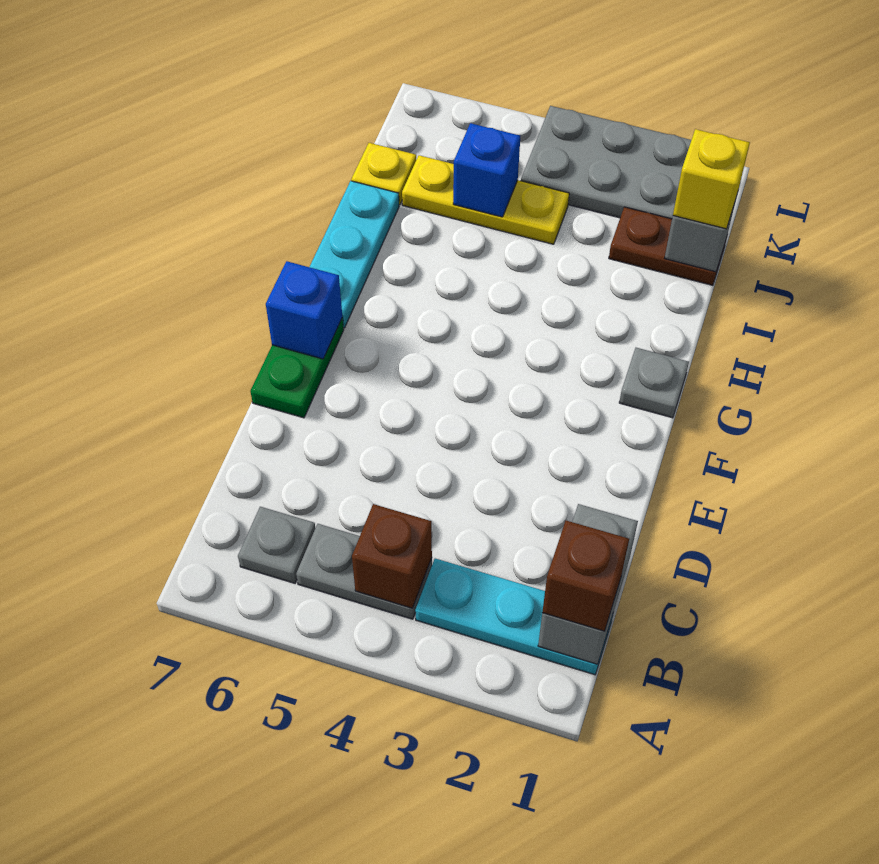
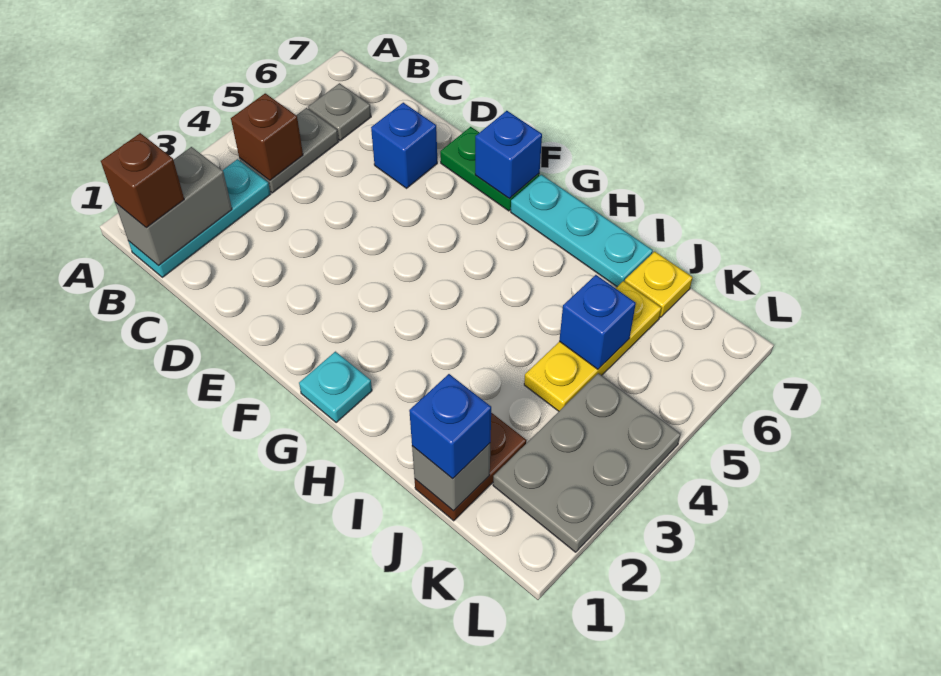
grey brick B1:C1 level 2 -> grey brick B1:B2 level 2
none -> blue brick D6 level 1
grey plate G1 level 1 -> cyan plate G1 level 1
yellow brick J1 level 3 -> blue brick J1 level 3

